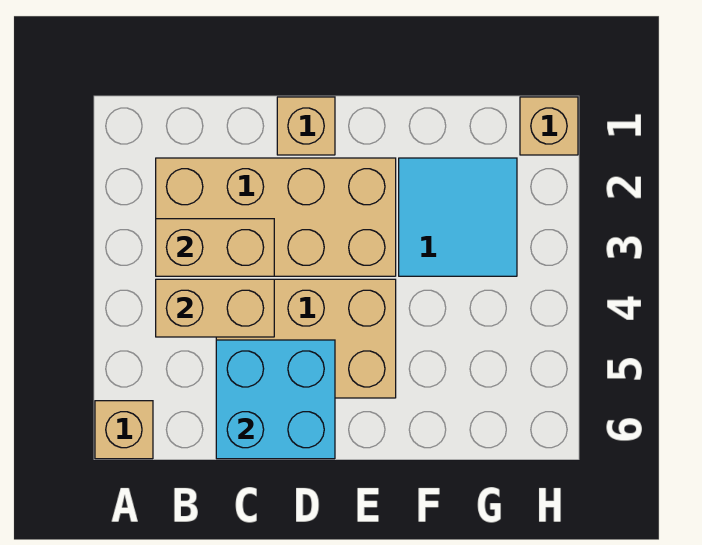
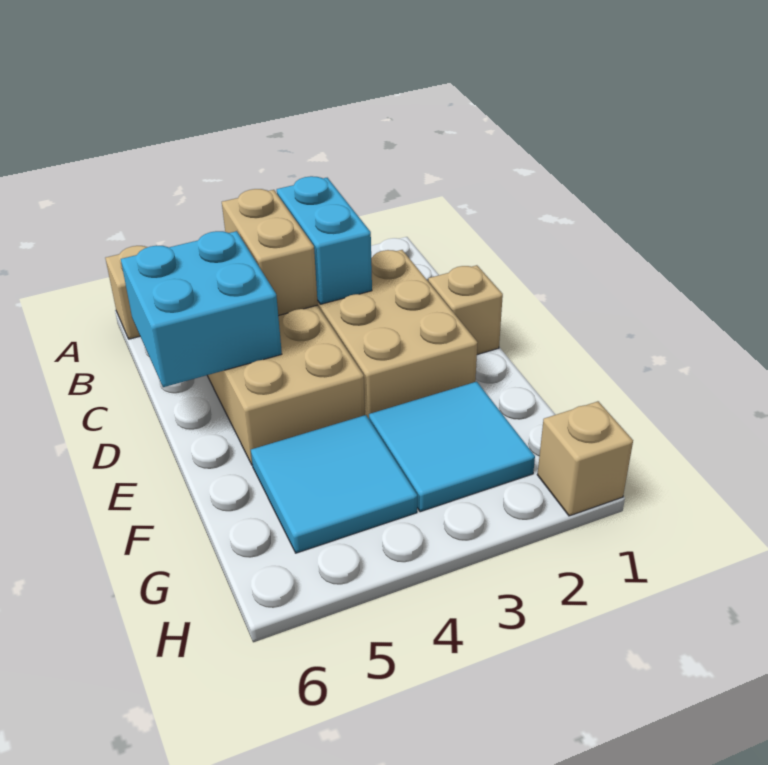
tan brick B2:E3 level 1 -> tan brick C2:E3 level 1
tan brick B3:C3 level 2 -> cyan brick B3:C3 level 2
none -> cyan tile F4:G5 level 1

